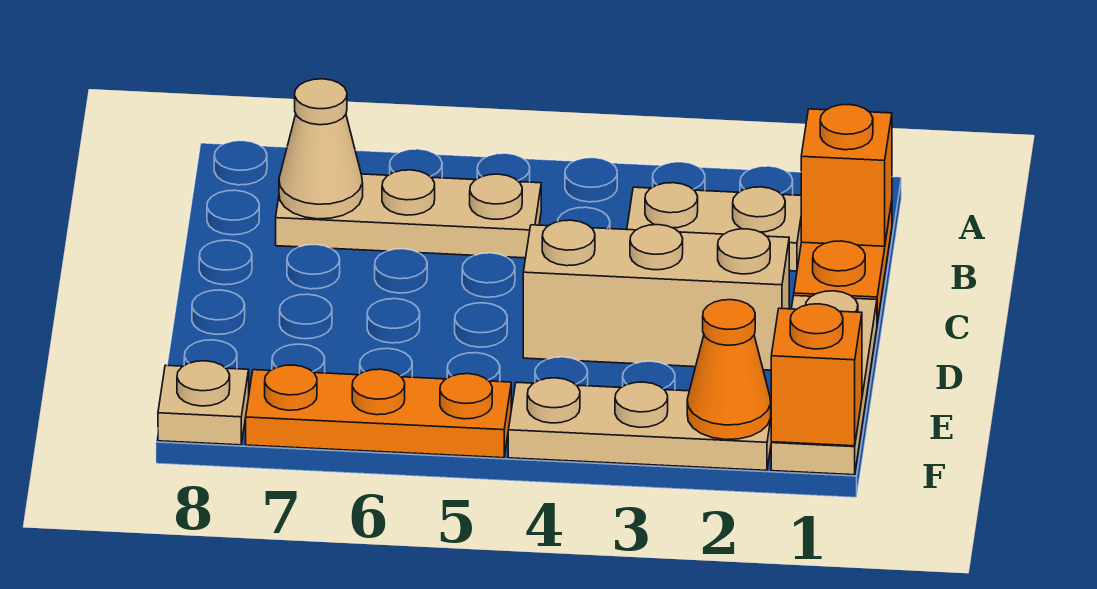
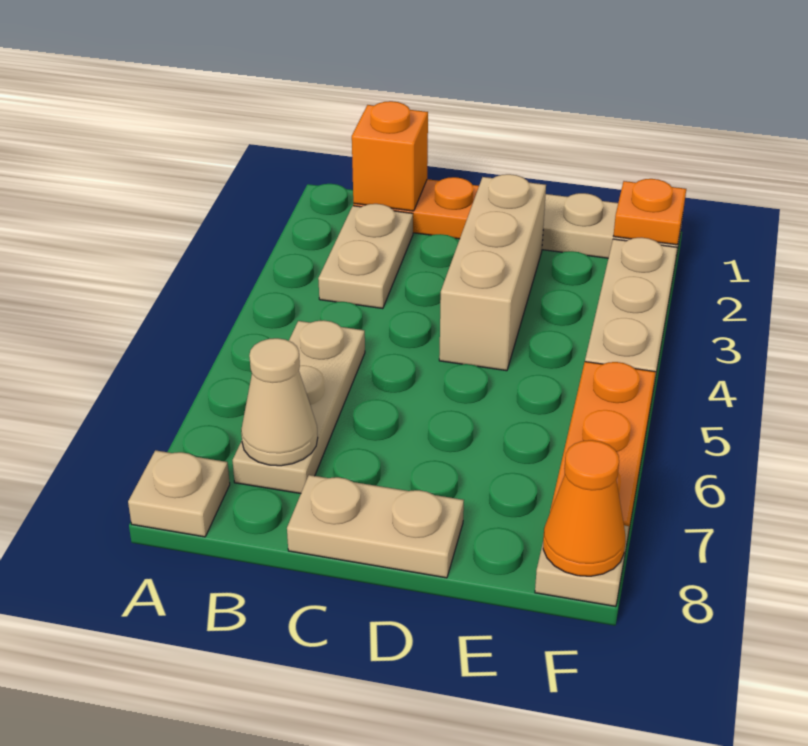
none -> tan plate A8 level 1
none -> tan plate C8:D8 level 1
orange brick F1 level 2 -> orange plate F1 level 2
orange cone F2 level 2 -> orange cone F8 level 2

